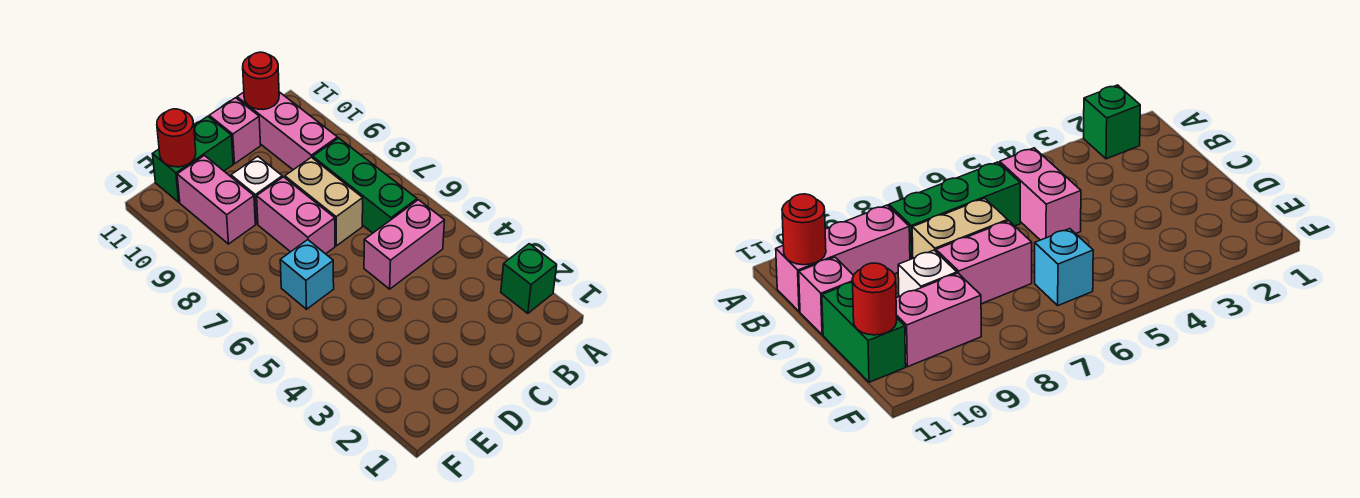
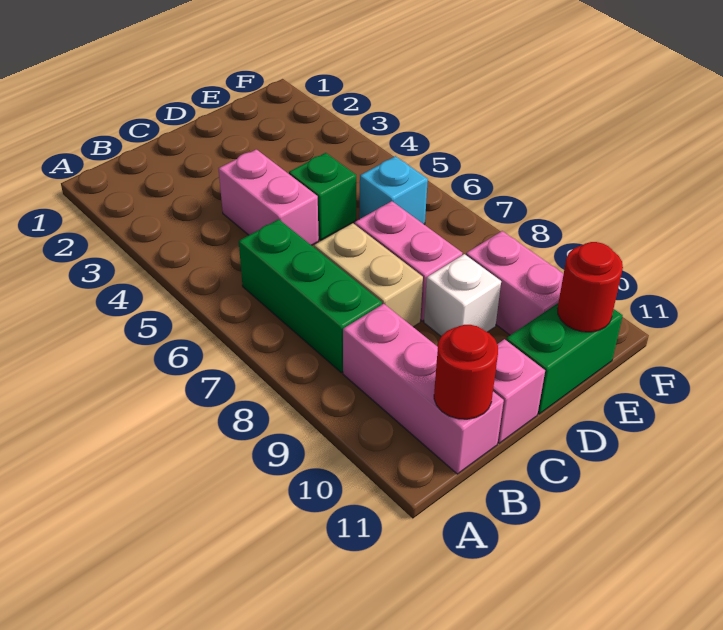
green brick A2 level 1 -> green brick D5 level 1
pink brick B5:C5 level 1 -> pink brick C4:C5 level 1

